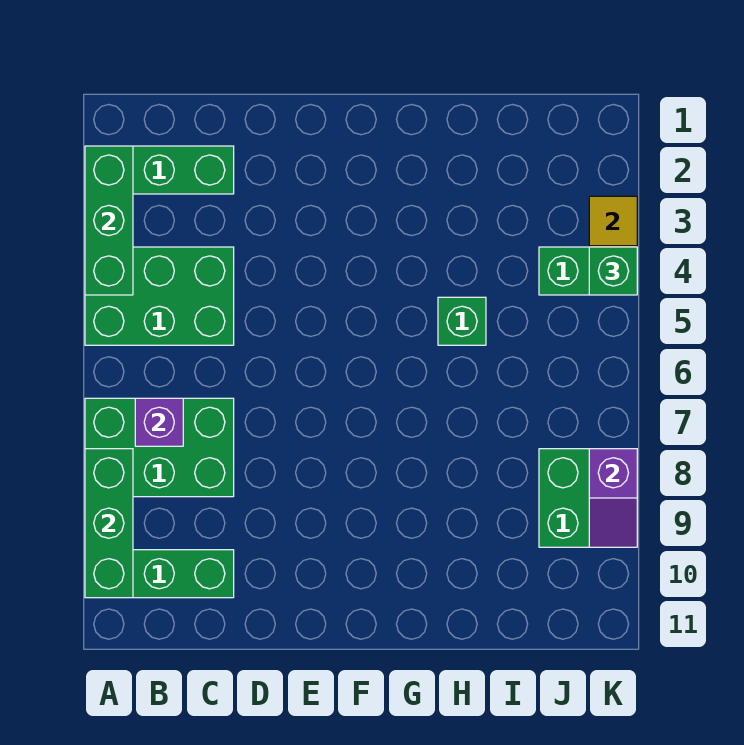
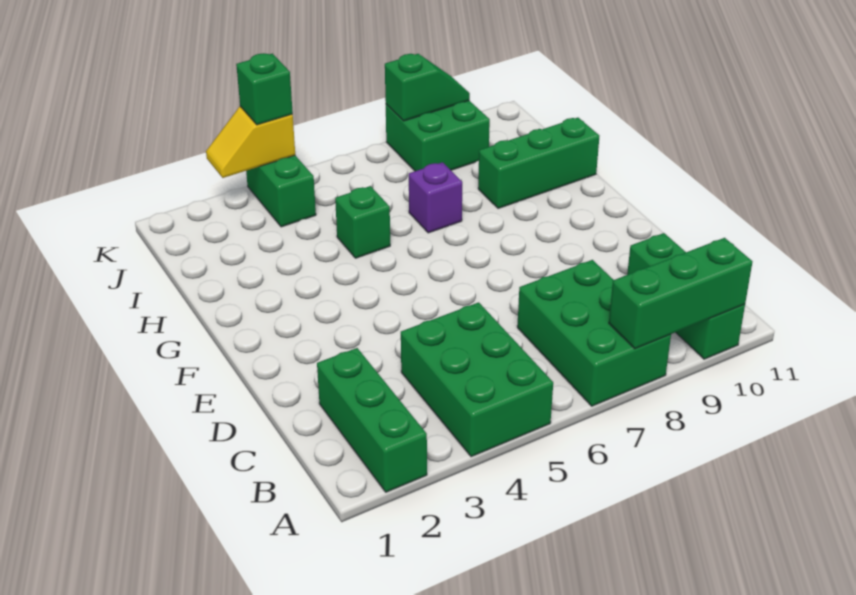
green brick A2:A4 level 2 -> green brick H9:H11 level 1
purple brick B7 level 2 -> purple brick H7 level 1
purple slope K8:K9 level 2 top 8 -> green slope K8:K9 level 2 top 8

